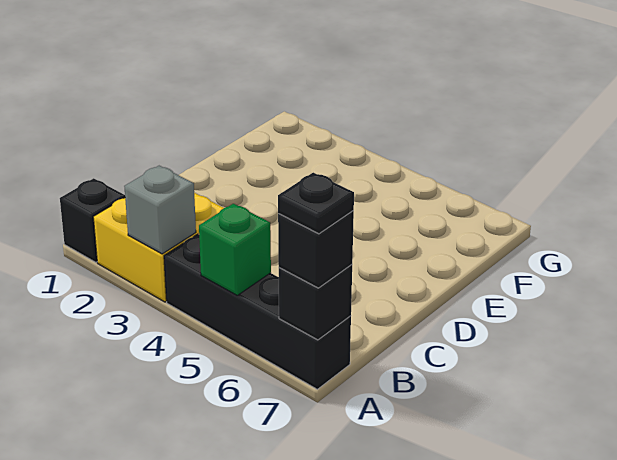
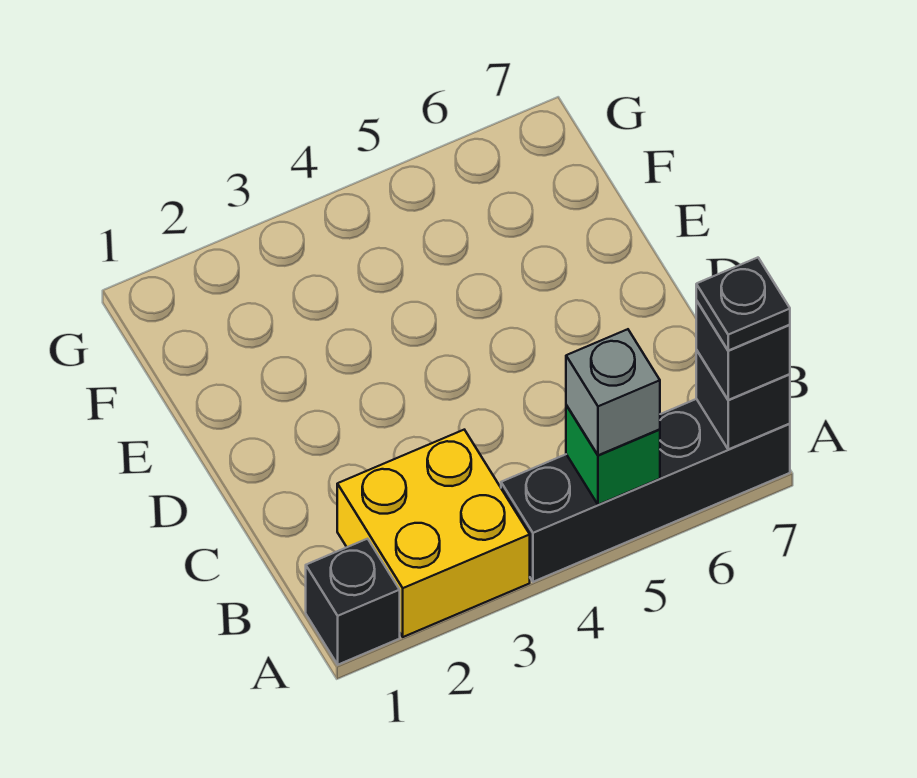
grey brick A3 level 2 -> grey brick A5 level 3

